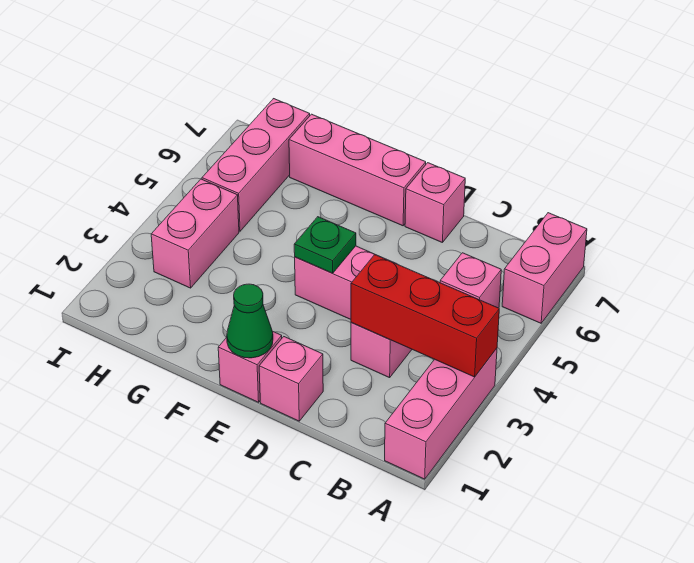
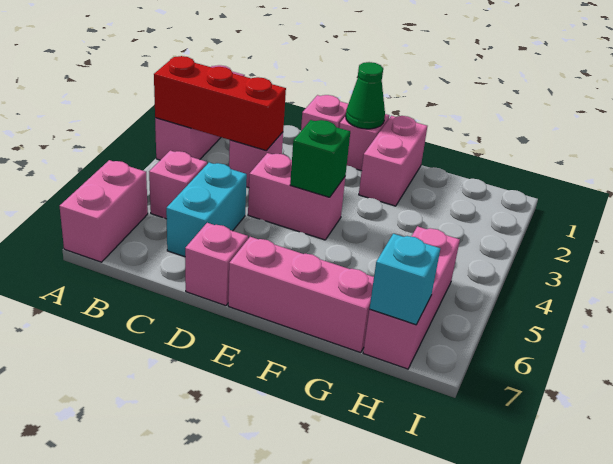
none -> cyan brick C5:C6 level 1
green plate E4 level 2 -> green brick E4 level 2
pink brick H3:H4 level 1 -> pink brick F1:F2 level 1
none -> cyan brick H7 level 2

